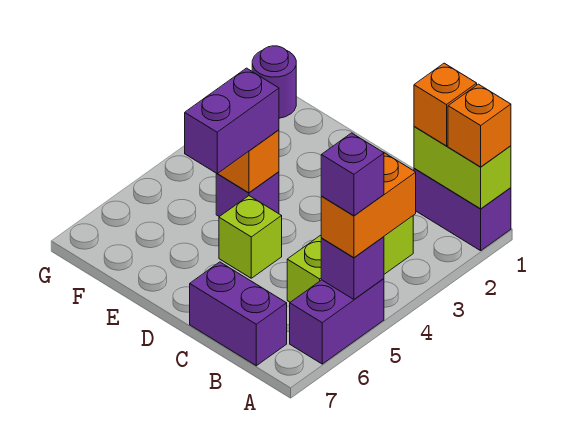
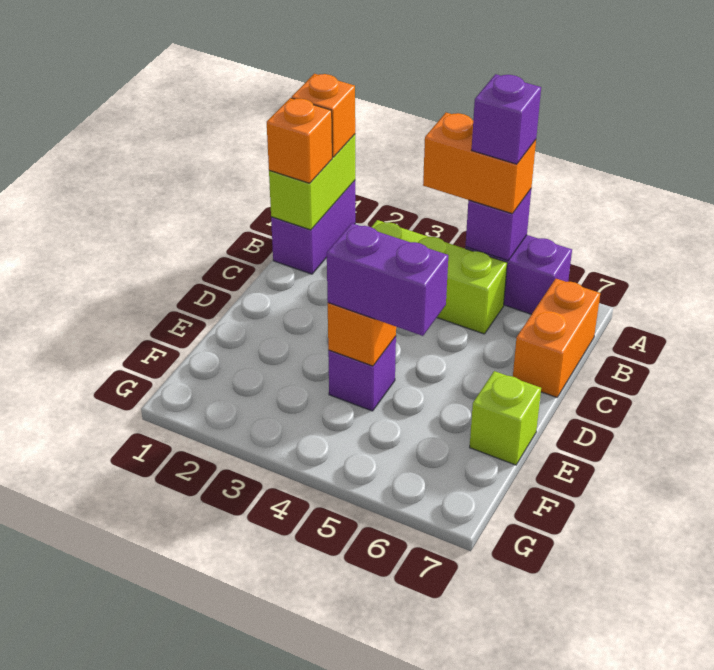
purple brick B7:C7 level 1 -> orange brick B7:C7 level 1
lime brick D5 level 1 -> lime brick E7 level 1
purple round brick G1 level 1 -> none

